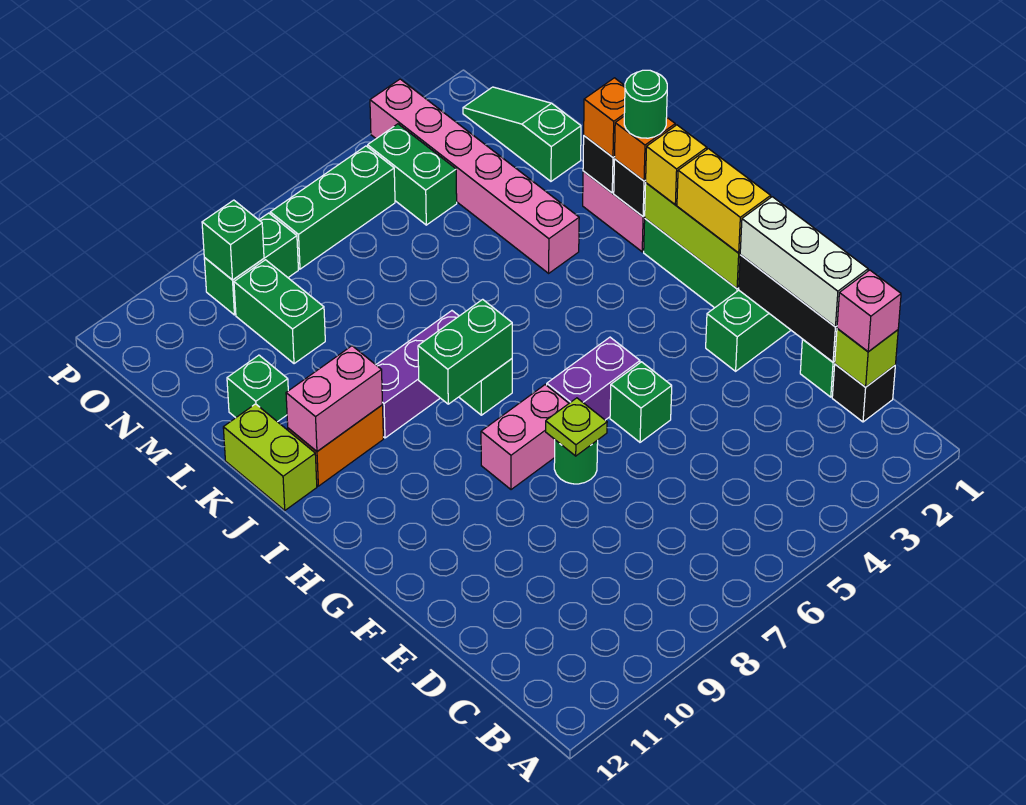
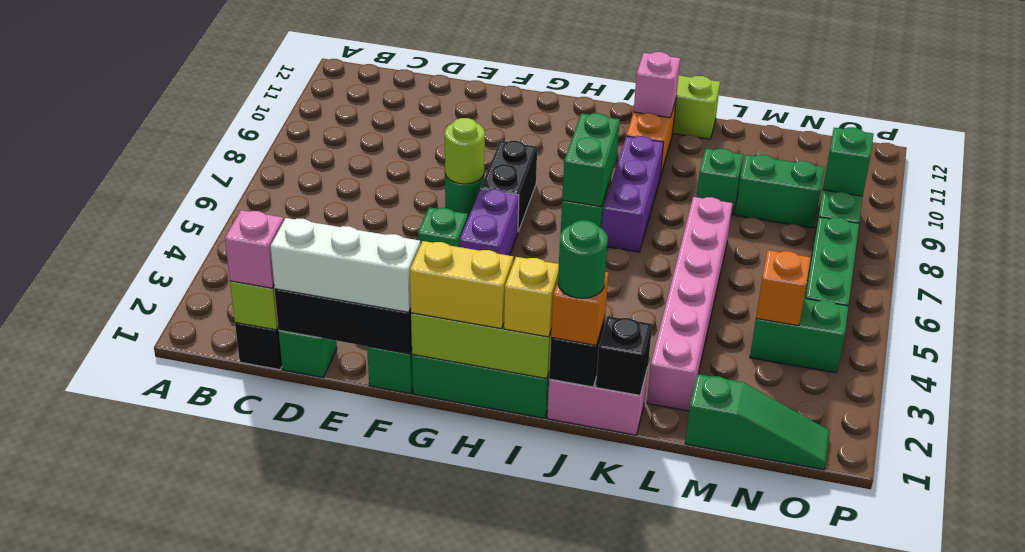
lime plate F7 level 2 -> lime round brick F7 level 2
pink brick G7:G8 level 1 -> black brick G7:G8 level 1
pink brick J10:J11 level 2 -> pink brick J11 level 2
orange brick K1 level 3 -> orange brick N4 level 2
pink brick K3:P3 level 1 -> pink brick L2:L7 level 1
green brick L11 level 1 -> green brick L9 level 1

